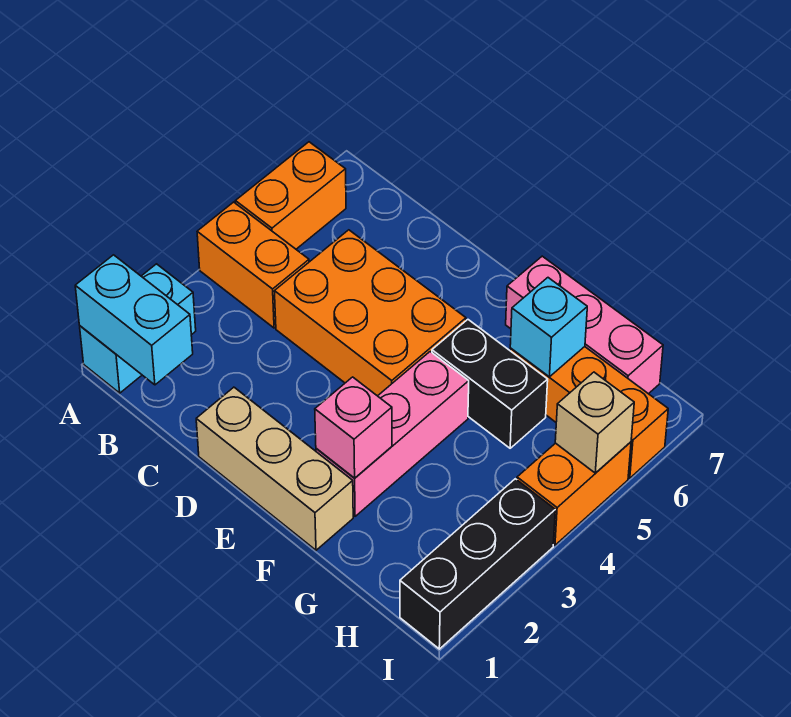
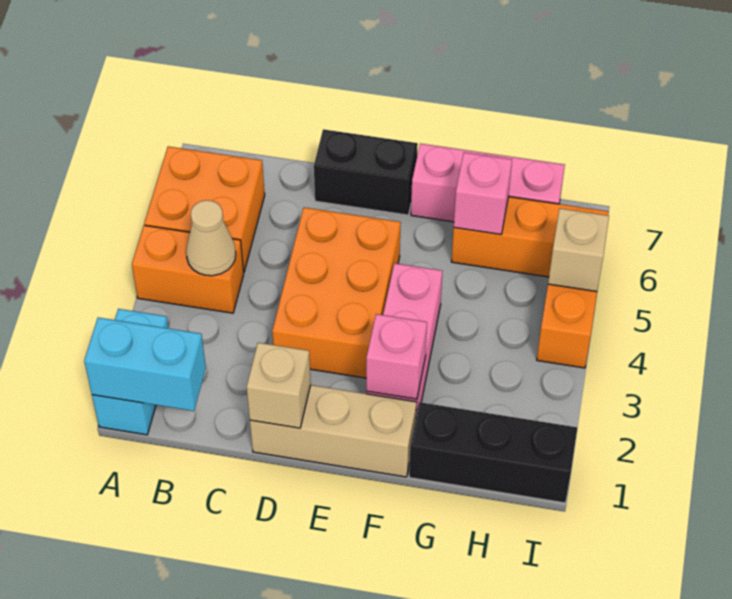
orange brick A5:A6 level 1 -> orange brick A5:B6 level 1
none -> tan cone B4 level 2
orange brick C4:E5 level 1 -> orange brick D3:E5 level 1
none -> tan brick D1 level 2
black brick F5:G5 level 1 -> black brick D7:E7 level 1
cyan brick G6 level 2 -> pink brick G6 level 2
black brick I1:I3 level 1 -> black brick G1:I1 level 1

